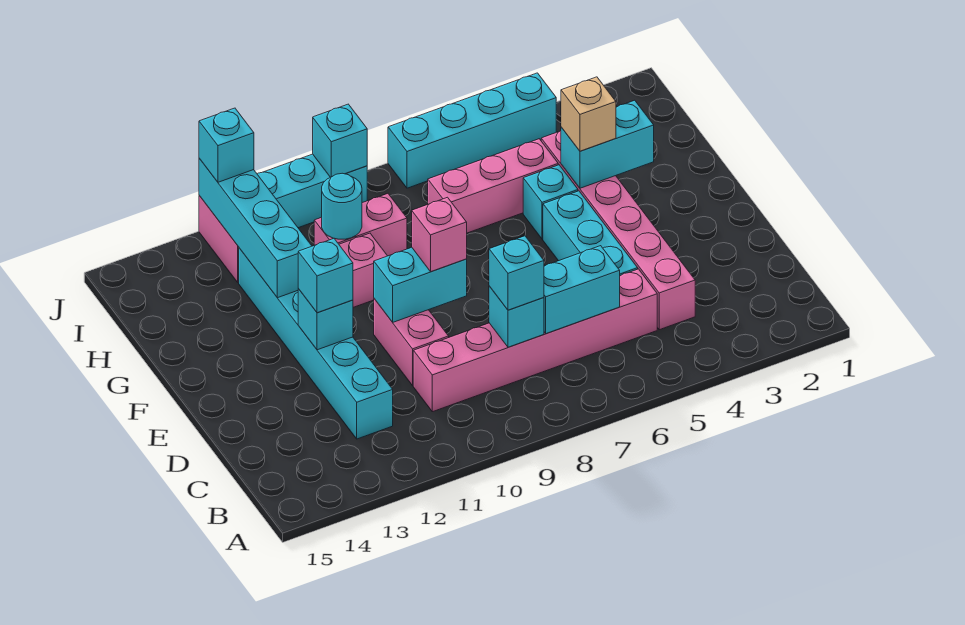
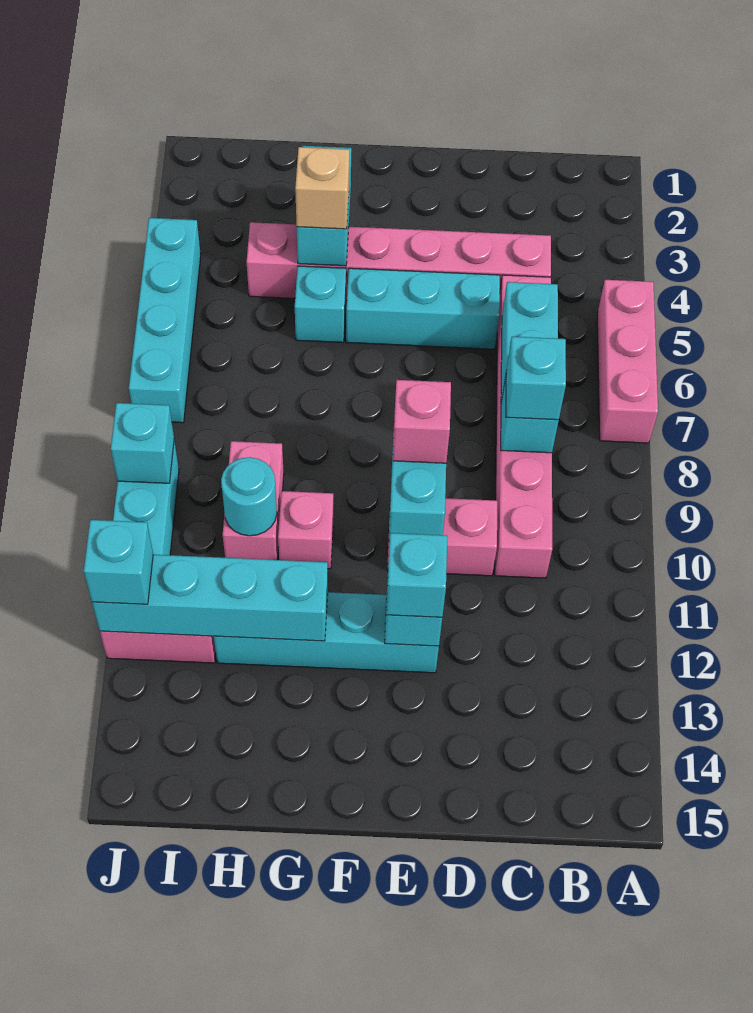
cyan brick C12:H12 level 1 -> cyan brick E12:H12 level 1
pink brick H5:H7 level 1 -> pink brick A5:A7 level 1

